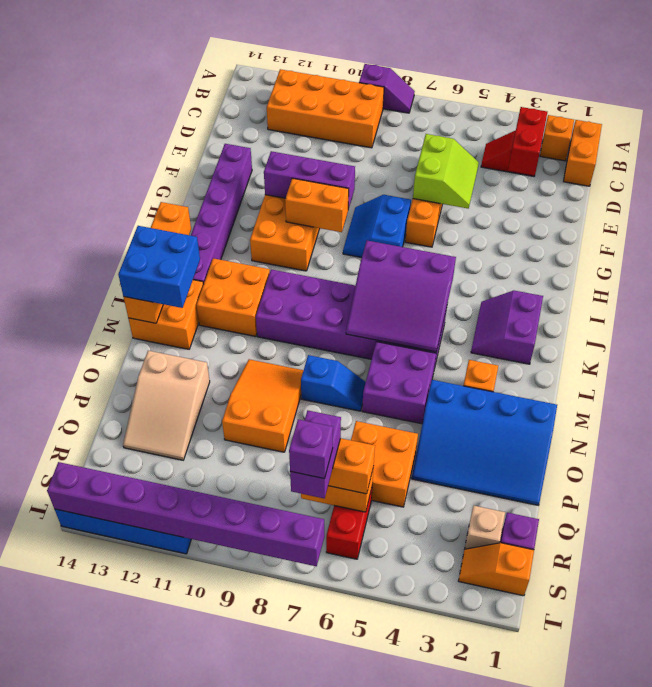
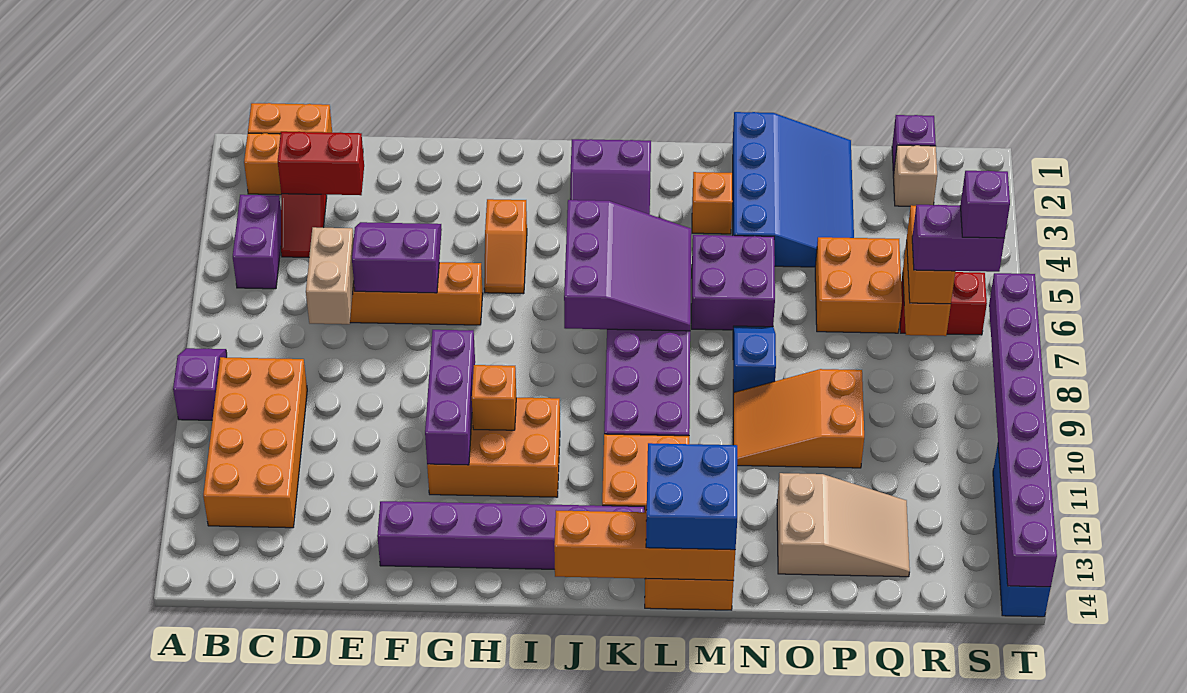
none -> purple brick B4:B5 level 1
none -> tan brick D6:D7 level 2
lime slope E5:F6 level 2 top 6 -> purple slope E5:F6 level 2 top 6
blue slope G7:H8 level 1 top 7 -> none
orange brick H9:H10 level 2 -> orange brick H10 level 2
orange slope S1:S2 level 1 top 1 -> orange slope H4:H5 level 1 top 4

